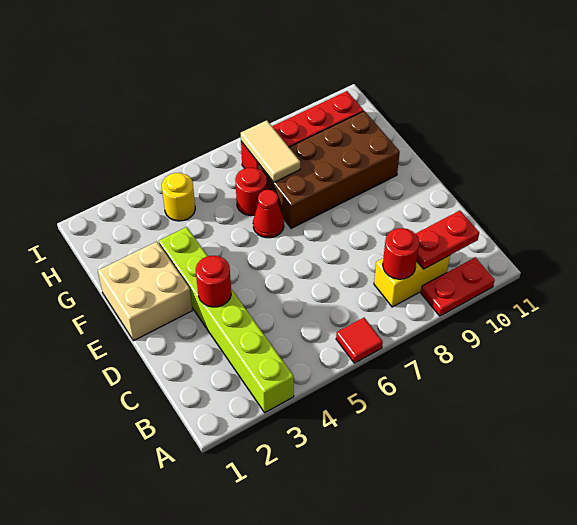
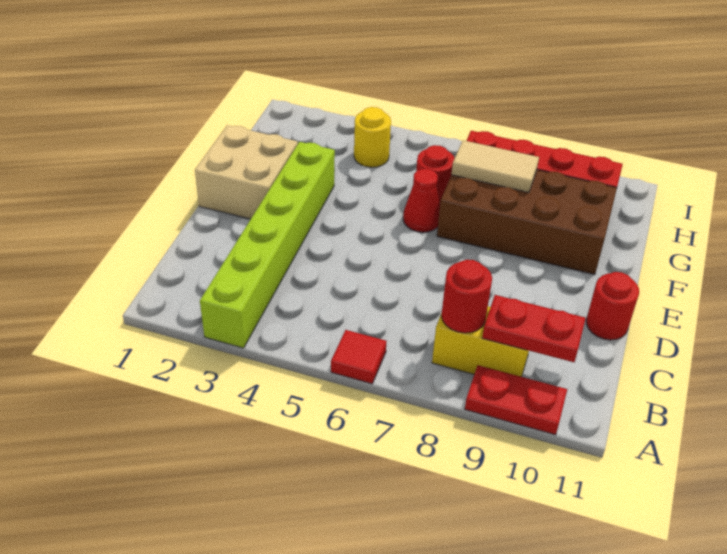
red round brick D3 level 2 -> red round brick D11 level 1
tan tile G7:H7 level 2 -> tan tile G7:G8 level 2

